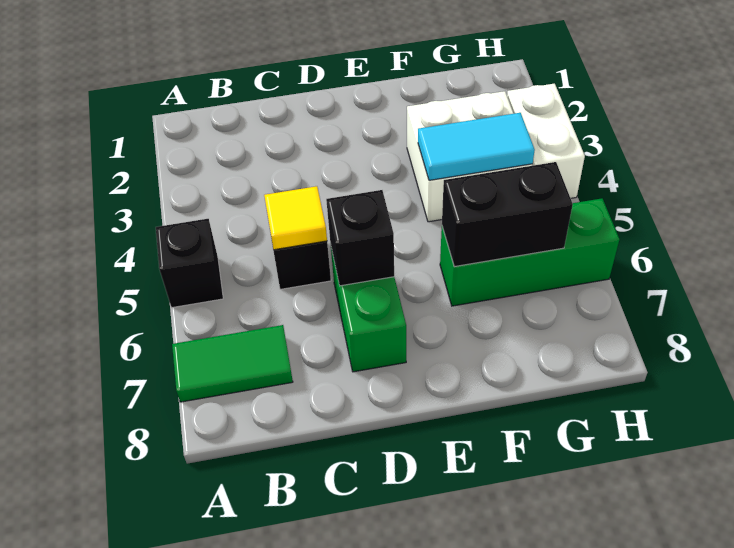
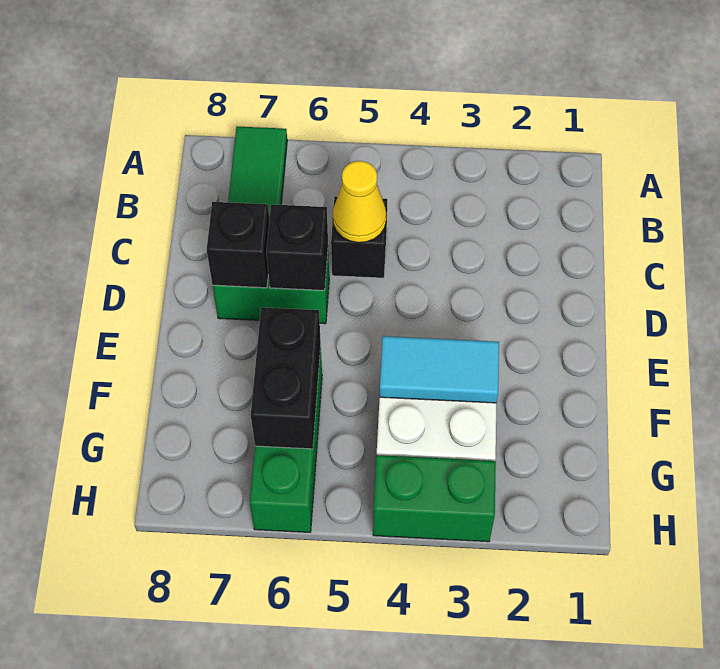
black brick A5 level 1 -> black brick D7 level 2
yellow tile C5 level 2 -> yellow cone C5 level 2
cyan tile F4:G4 level 2 -> cyan tile F3:F4 level 2
white brick H3:H4 level 1 -> green brick H3:H4 level 1

